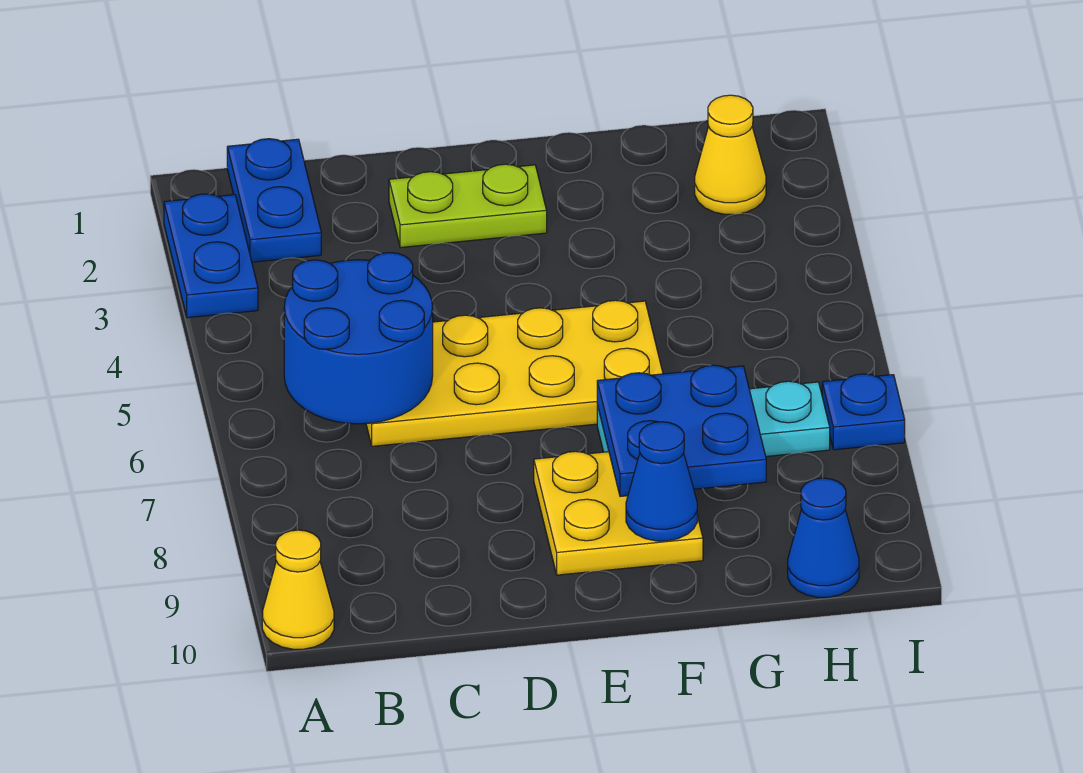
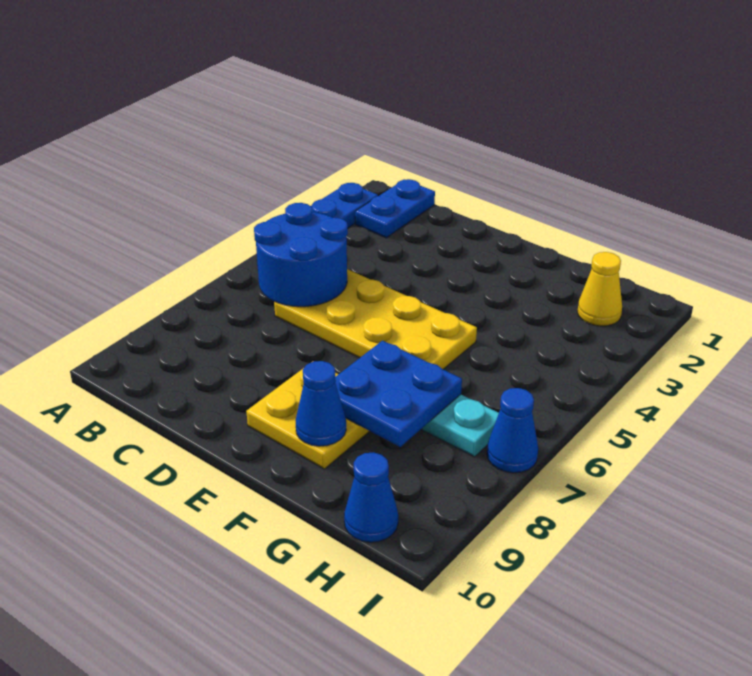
yellow cone A10 level 1 -> none
lime plate D2:E2 level 1 -> none
blue plate I7 level 1 -> blue cone I7 level 1

